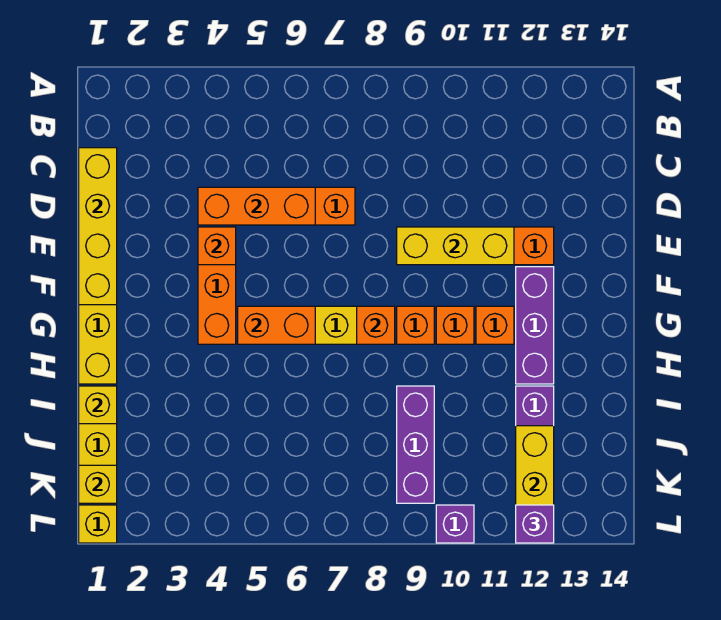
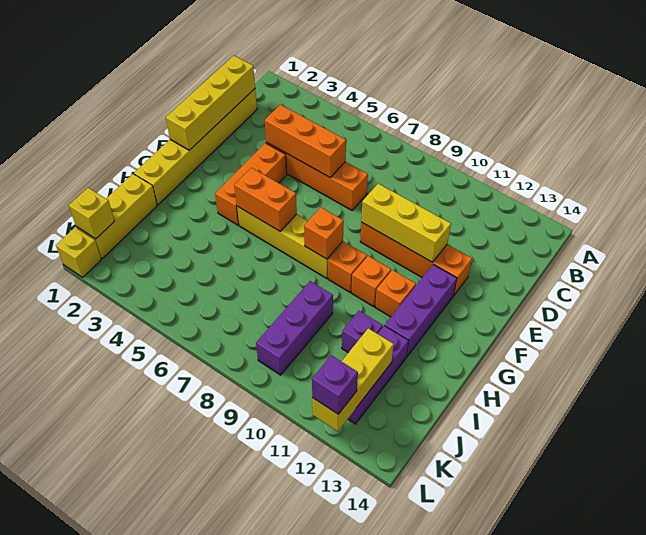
orange brick E4 level 2 -> none
yellow brick I1 level 2 -> none
purple brick L10 level 1 -> purple brick I11 level 1

